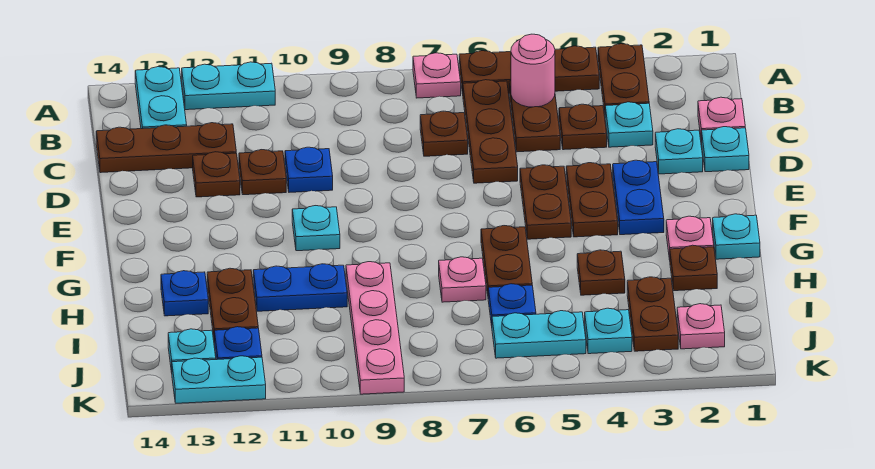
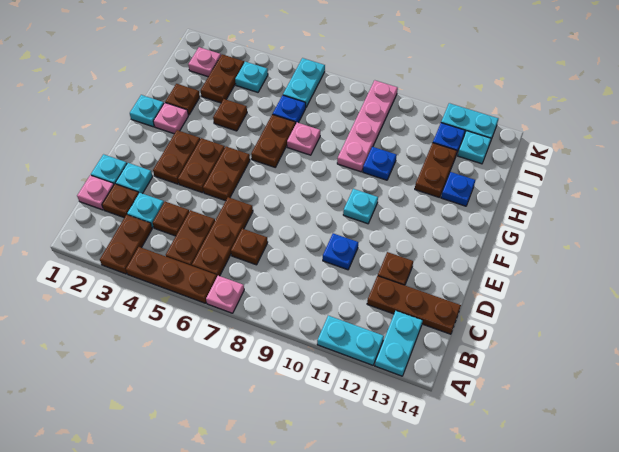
pink round brick B5 level 2 -> none
brown plate D11 level 1 -> brown plate C2 level 1
blue plate E3:F3 level 1 -> brown plate E3:F3 level 1
blue plate H10:H11 level 1 -> blue plate H10 level 1
cyan plate J5:J6 level 1 -> cyan plate J6:K6 level 1

